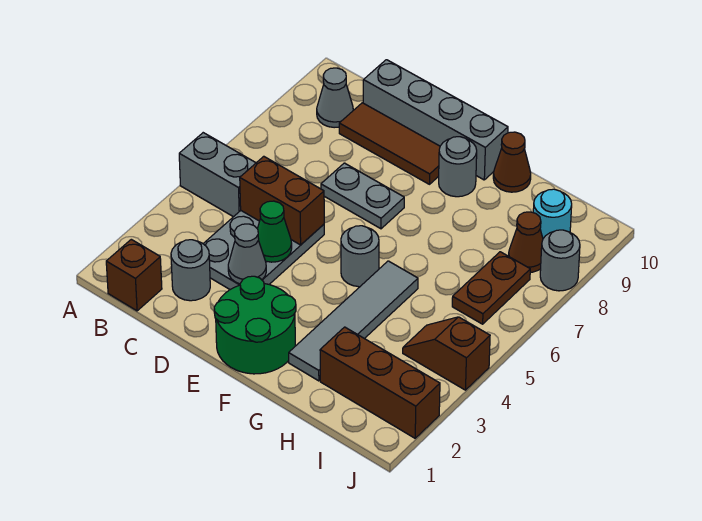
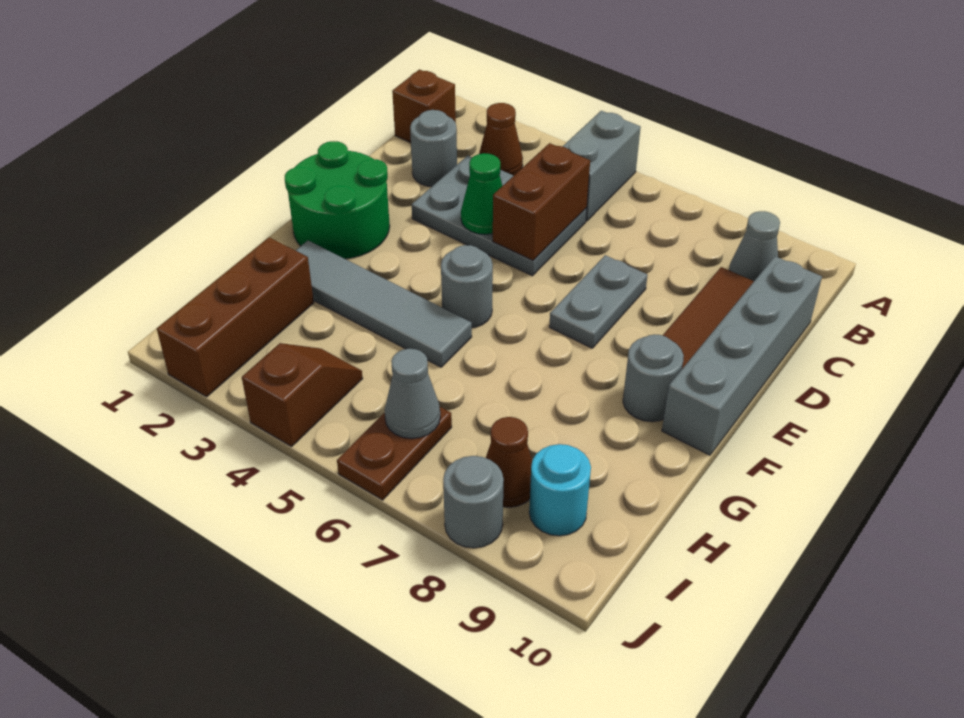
grey cone D3 level 2 -> grey cone I6 level 2
brown cone G10 level 1 -> brown cone B3 level 1
brown plate I6:I7 level 1 -> brown plate I6:J6 level 1

